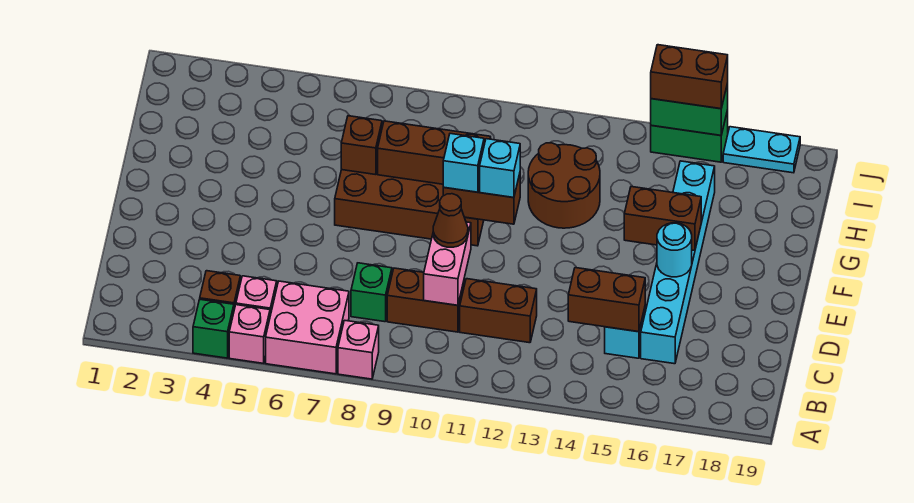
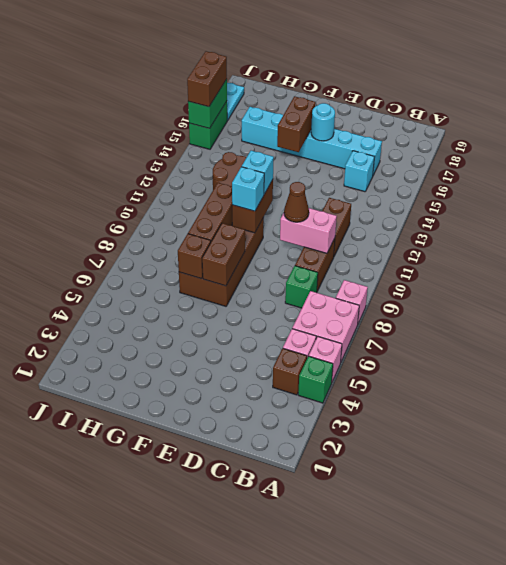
brown brick C14:C15 level 2 -> brown brick F7:F8 level 2

